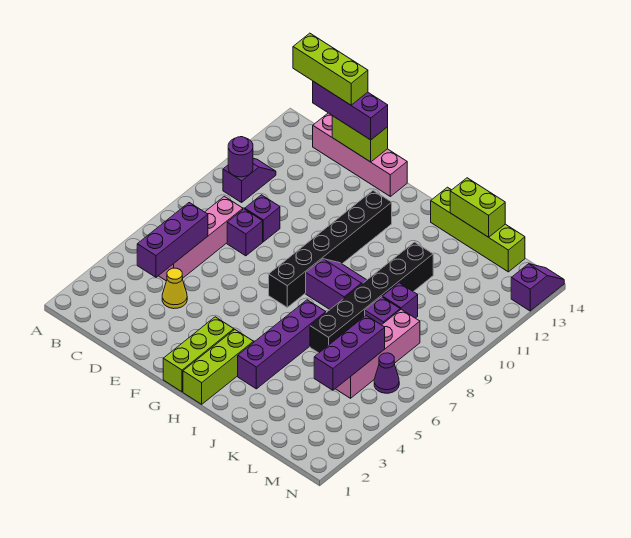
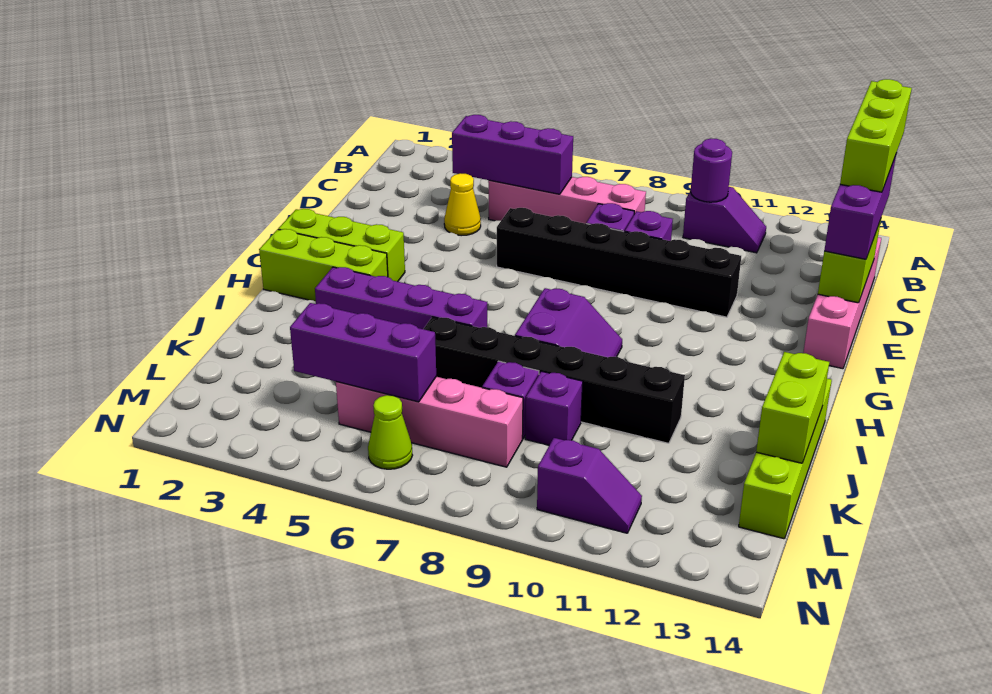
black brick G7:G12 level 1 -> black brick E6:E11 level 1
purple cone M6 level 1 -> lime cone M6 level 1
purple slope N13:N14 level 1 top 13 -> purple slope M10:M11 level 1 top 10

